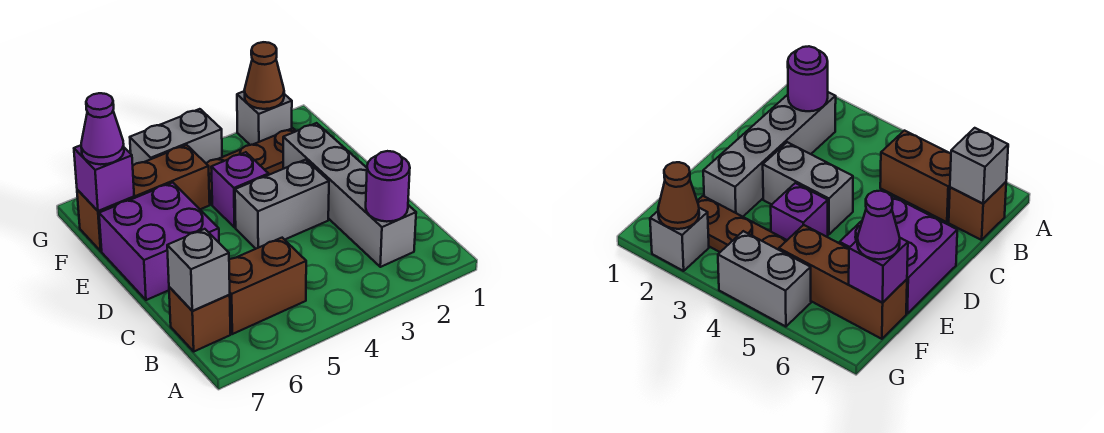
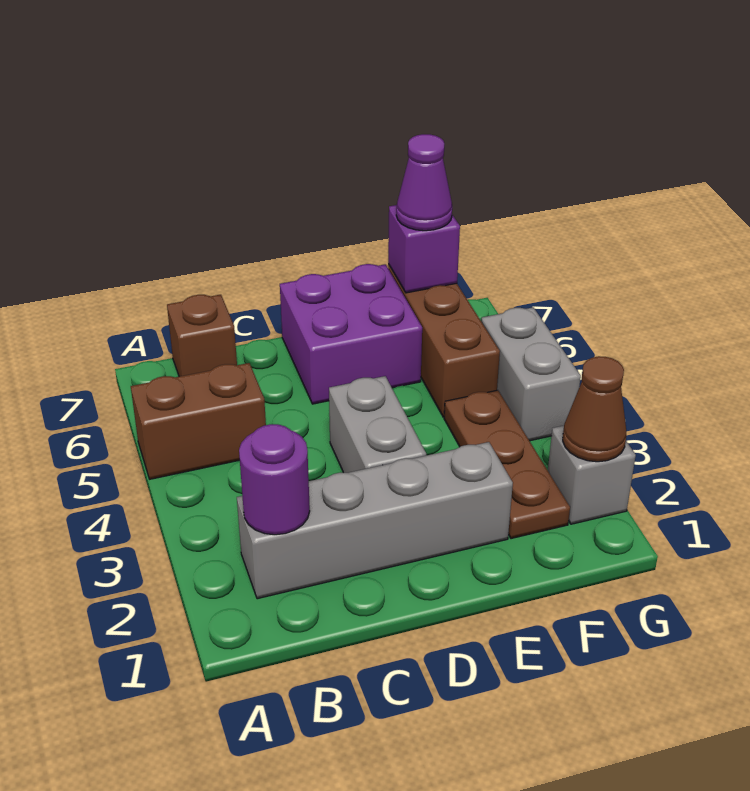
brown brick B5:B6 level 1 -> brown brick A5:B5 level 1
grey brick B7 level 2 -> none
purple brick E4 level 1 -> none

